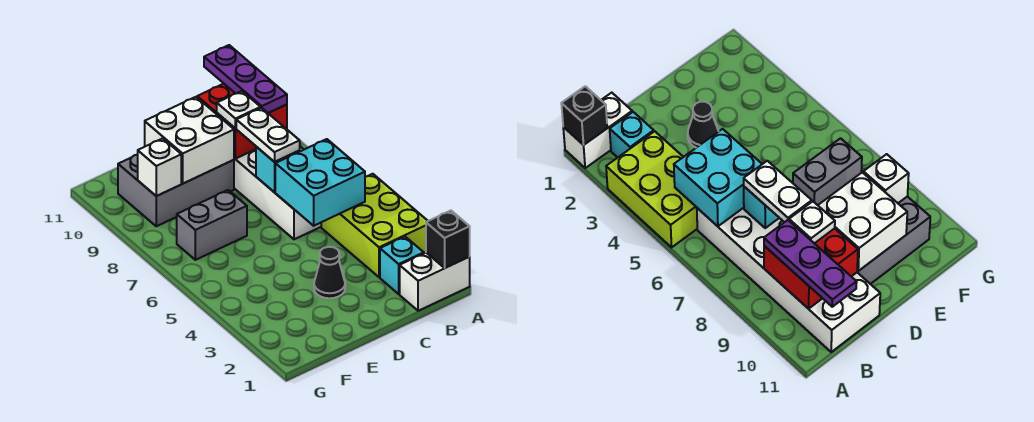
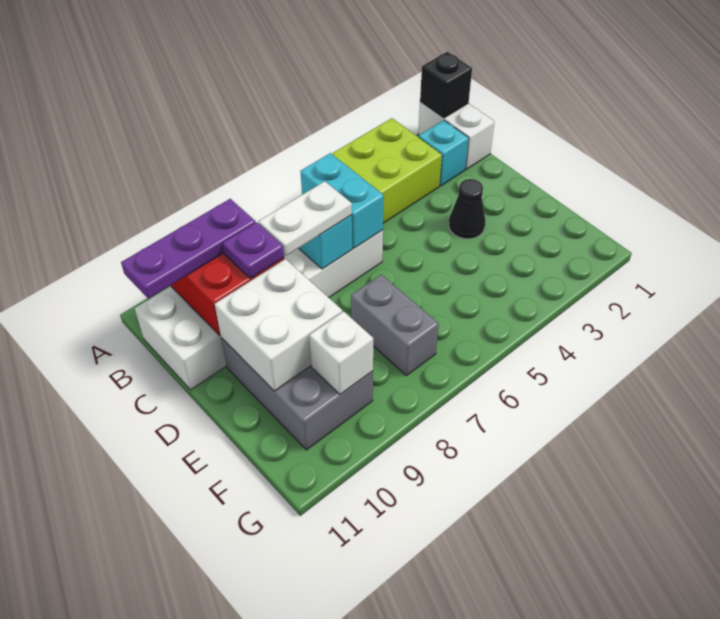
cyan brick B5:C6 level 2 -> cyan brick B6:C6 level 2
white plate C9 level 3 -> purple plate C9 level 3

